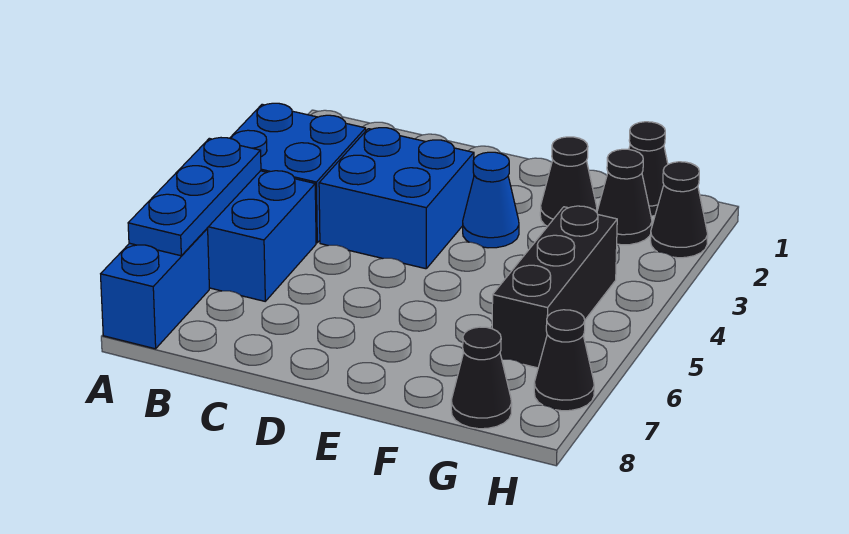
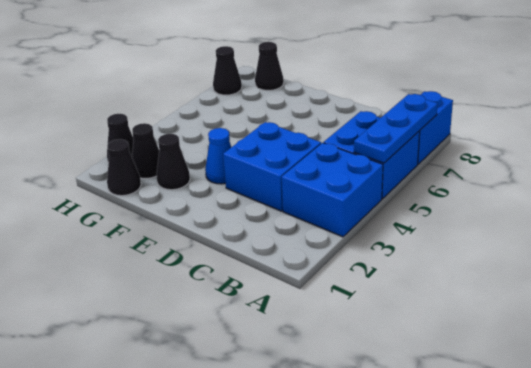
black brick G4:G6 level 1 -> none

